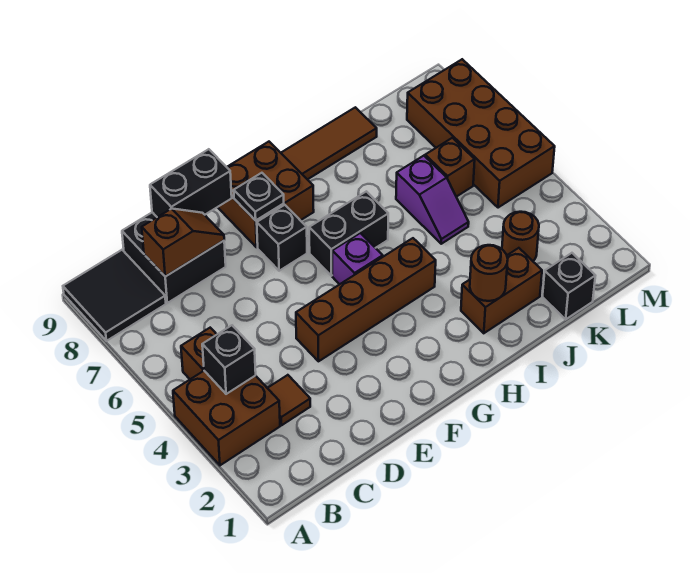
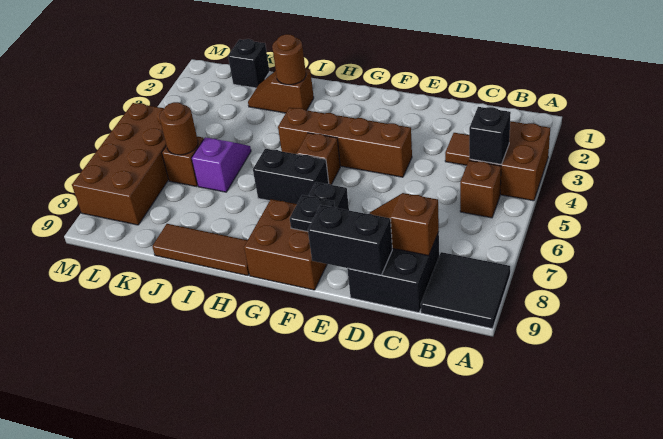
purple brick G5 level 1 -> brown brick G5 level 1
brown brick I2:J2 level 1 -> brown slope I2:J2 level 1 top I
brown round brick K3 level 1 -> brown round brick K6 level 2

